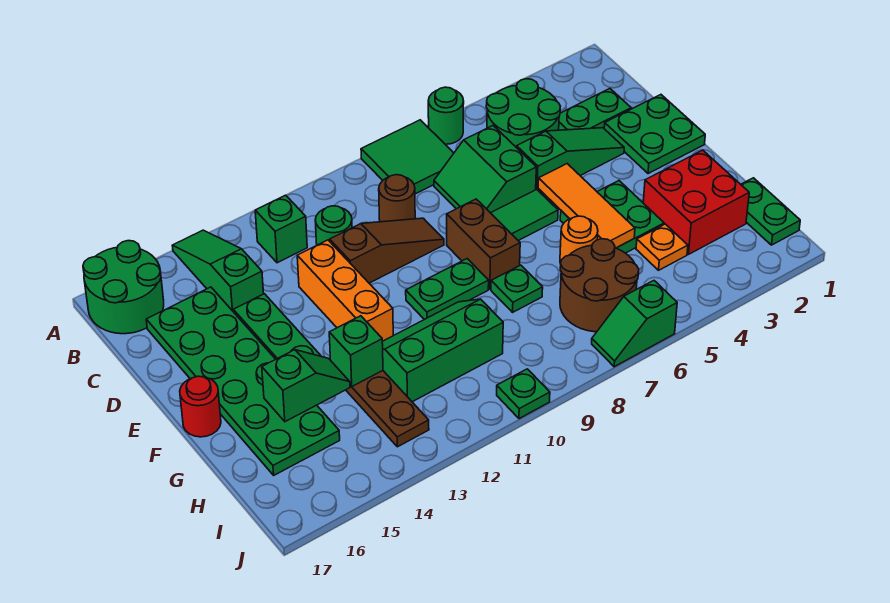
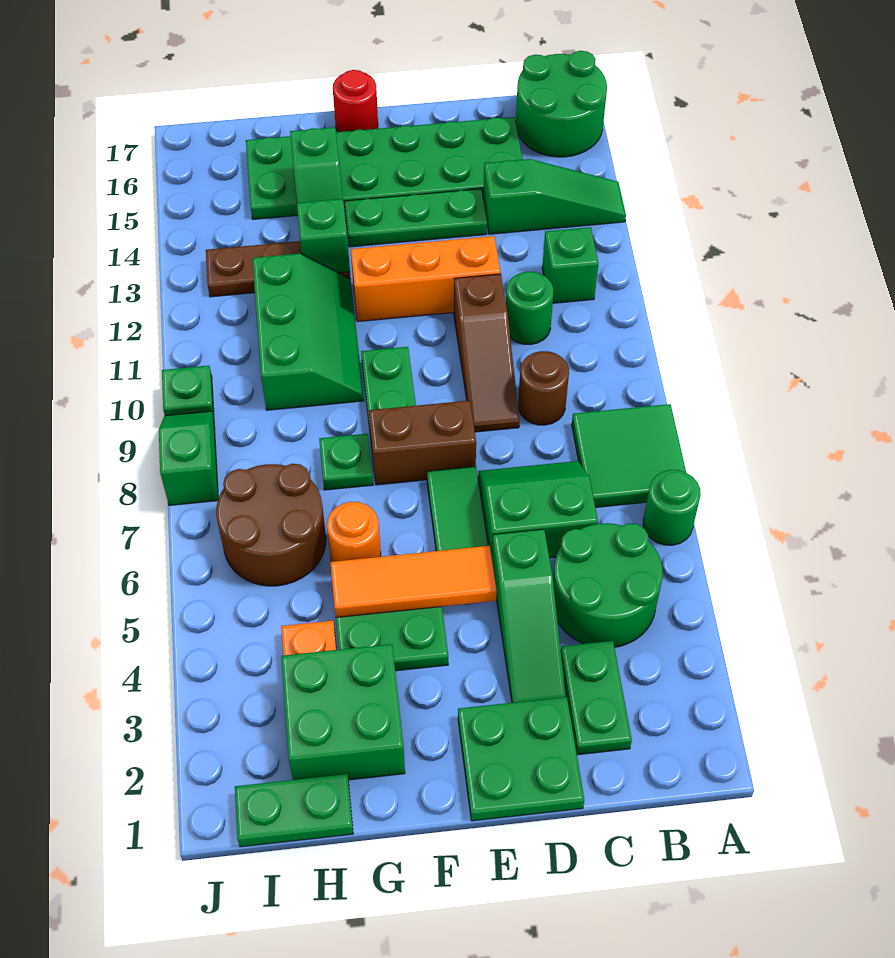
red brick G2:H3 level 1 -> green brick G2:H3 level 1
green slope J6:J7 level 1 top 6 -> green slope J8:J9 level 1 top 8

